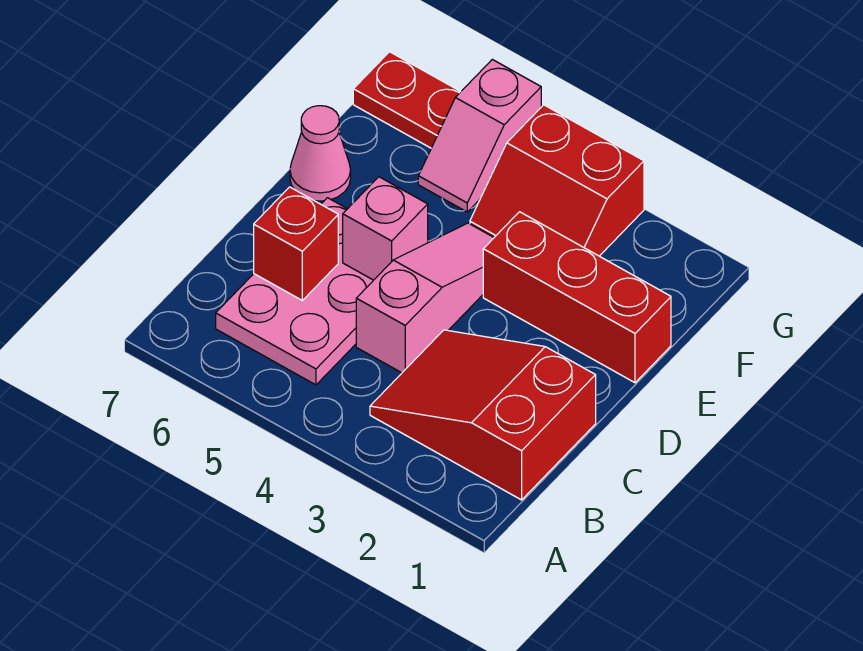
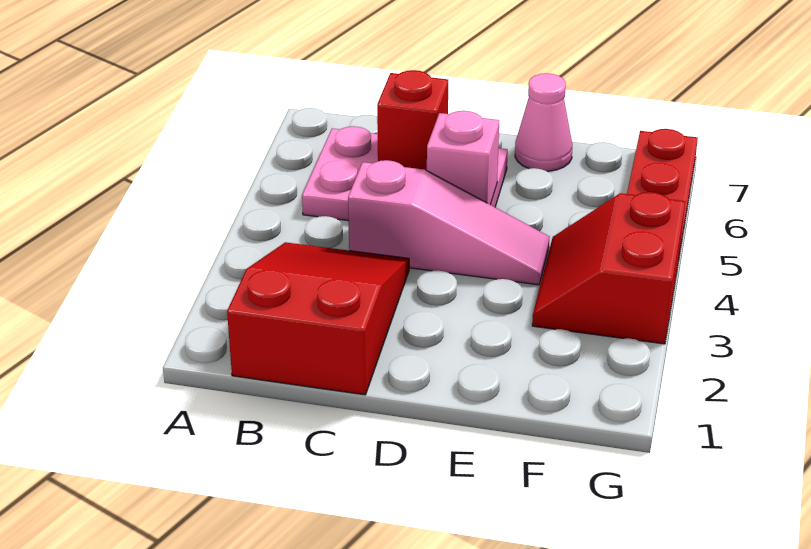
red brick E1:E3 level 1 -> none
pink slope F5:G5 level 2 top G -> none

